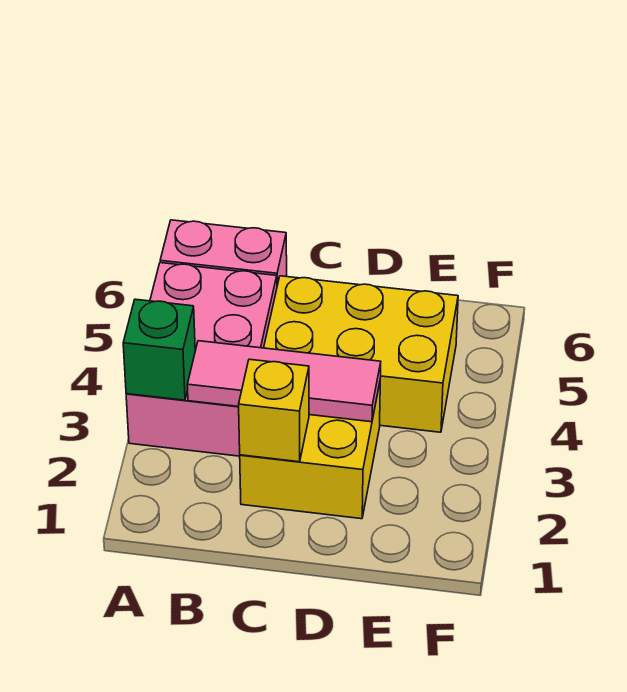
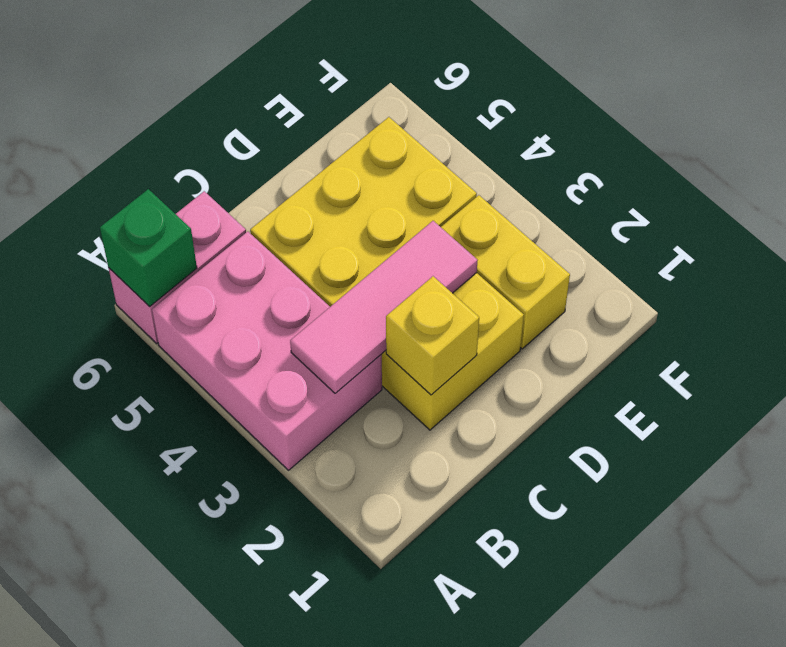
green brick A3 level 2 -> green brick A6 level 2
none -> yellow brick E2:E3 level 1

